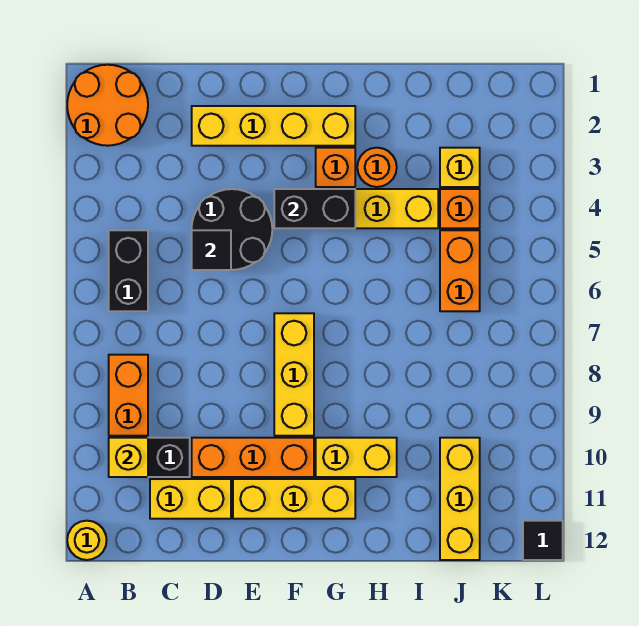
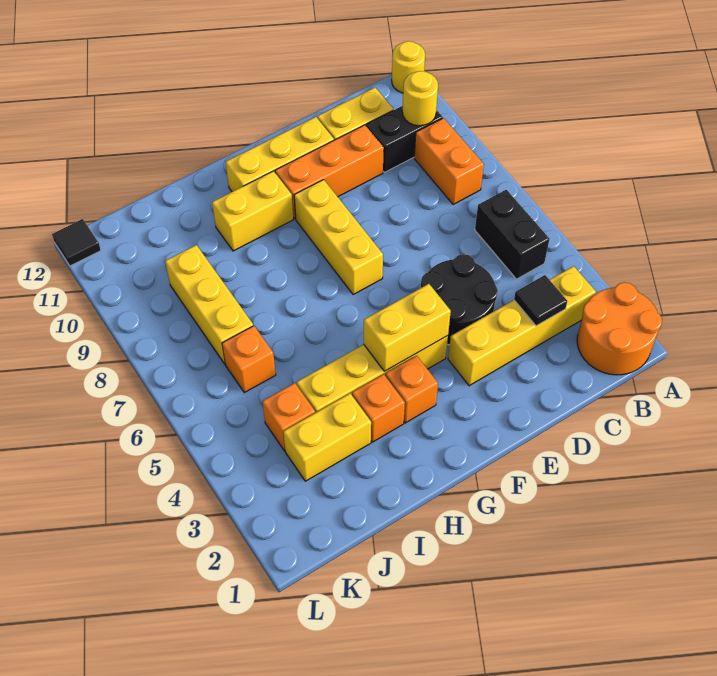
yellow brick B10 level 2 -> yellow round brick B10 level 2
yellow brick D2:G2 level 1 -> yellow brick B3:E3 level 1
black tile D5 level 2 -> black tile C3 level 2
black brick F4:G4 level 2 -> yellow brick F4:G4 level 2
orange round brick H3 level 1 -> orange brick H3 level 1
yellow brick J3 level 1 -> yellow brick I3:J3 level 1
orange brick J5:J6 level 1 -> orange brick J6 level 1
yellow brick J10:J12 level 1 -> yellow brick J7:J9 level 1

